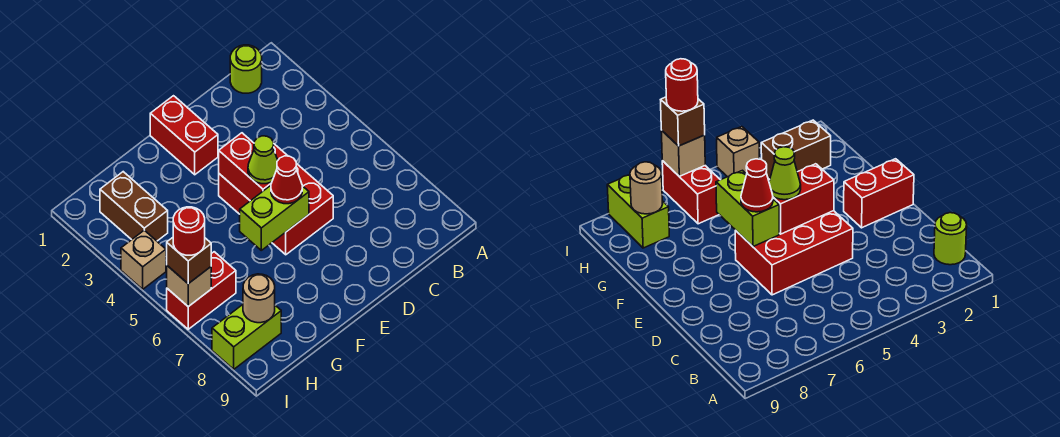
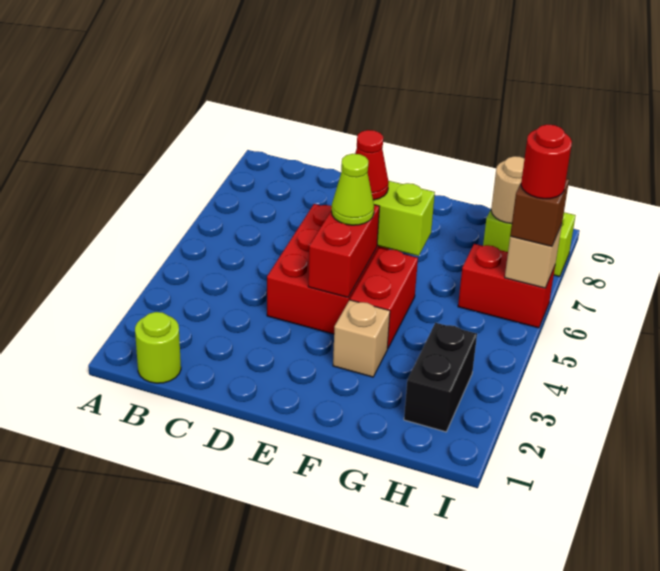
red brick E1:E2 level 1 -> red brick F4:F5 level 1
brown brick H2:H3 level 1 -> black brick H2:H3 level 1
tan brick I4 level 1 -> tan brick F3 level 1

